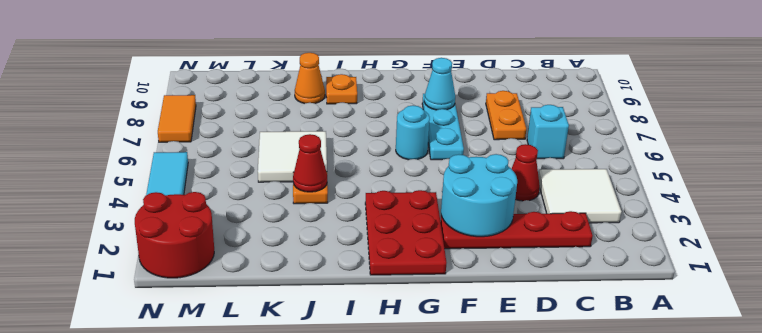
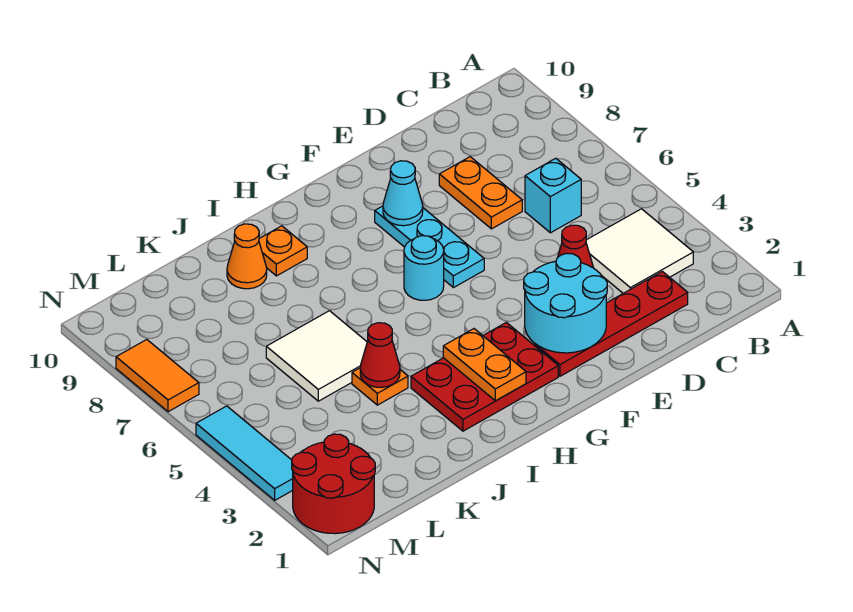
red plate G1:H3 level 1 -> red plate G2:I3 level 1
none -> orange plate H2:H3 level 2

